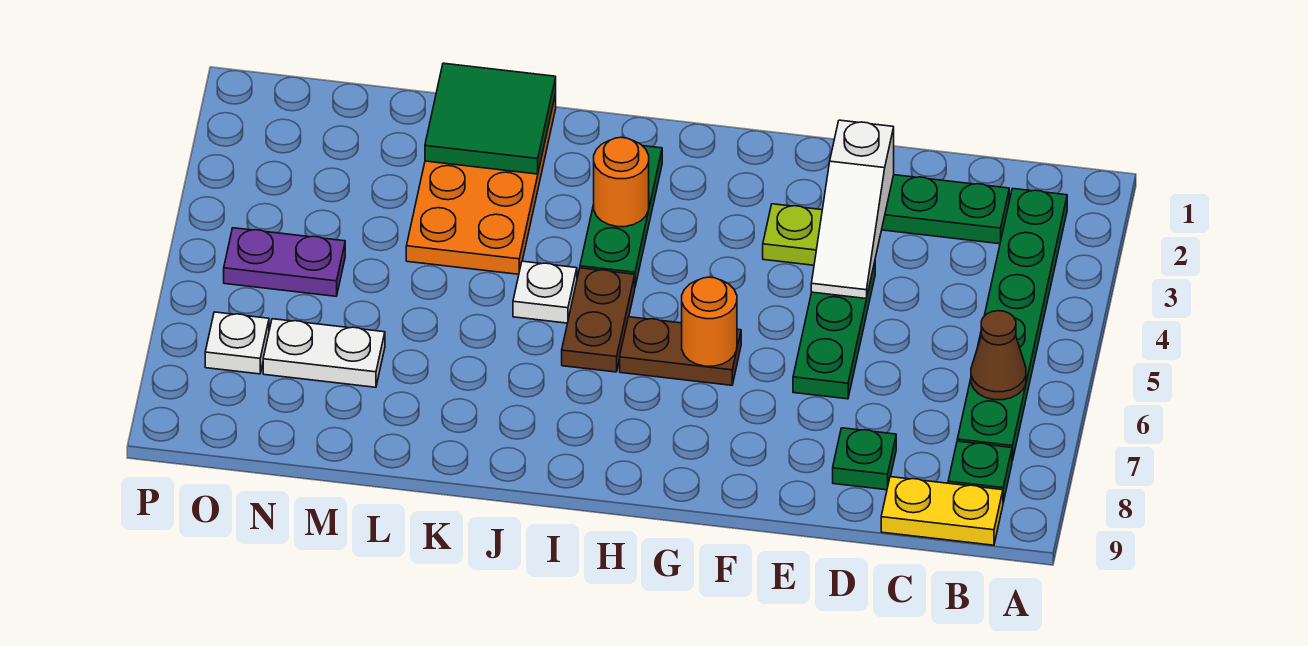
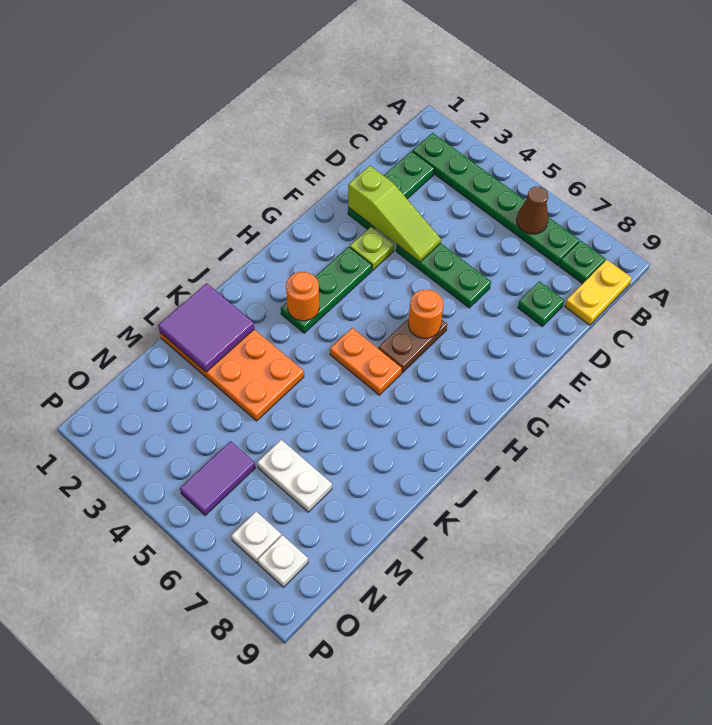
white slope E2:E4 level 2 top 2 -> lime slope E2:E4 level 2 top 2
green plate I2:I4 level 1 -> green plate G3:I3 level 1
brown plate I5:I6 level 1 -> orange plate I5:I6 level 1
white plate J5 level 1 -> white plate O8 level 1
green tile K1:L2 level 2 -> purple tile K1:L2 level 2
white plate M7:N7 level 1 -> white plate M6:M7 level 1
purple plate N5:O5 level 1 -> purple tile N5:O5 level 1

